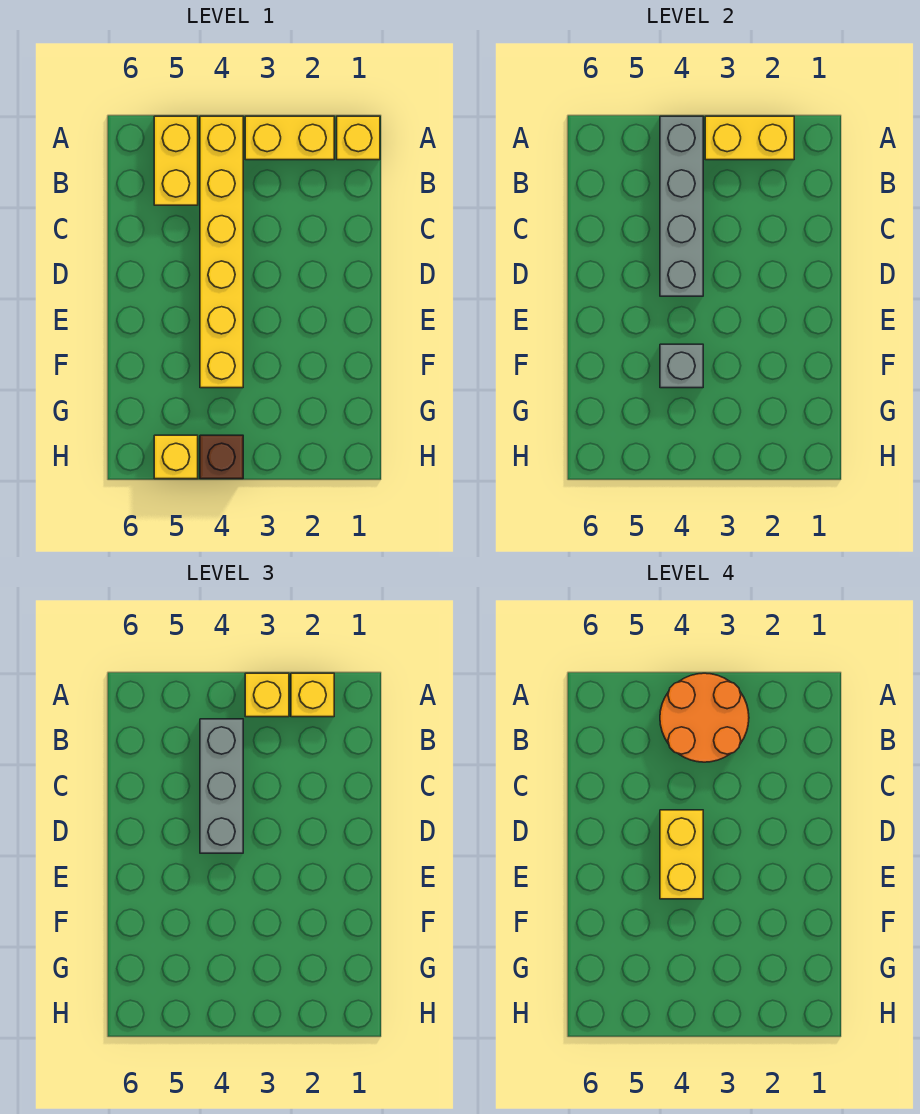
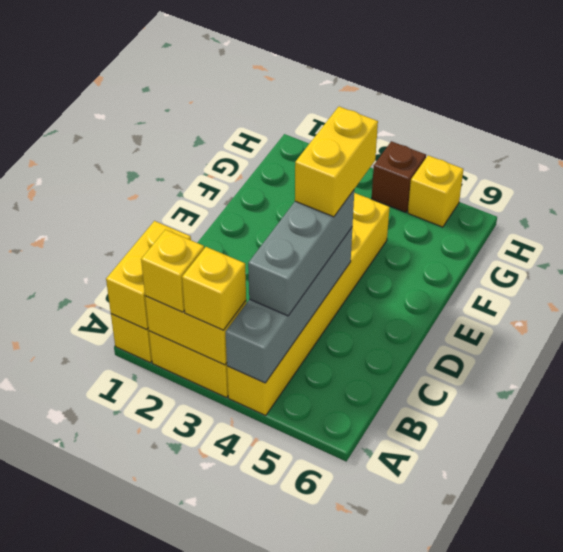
orange round brick A3:B4 level 4 -> none
yellow brick A5:B5 level 1 -> yellow brick A1:B1 level 2
grey brick F4 level 2 -> none

